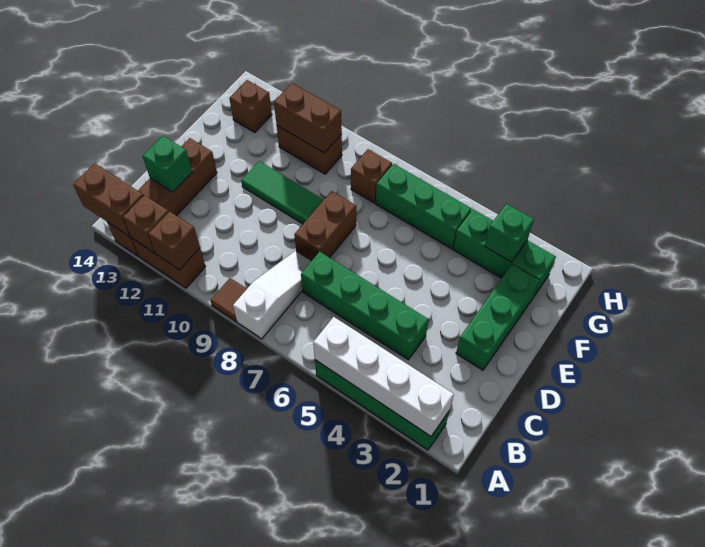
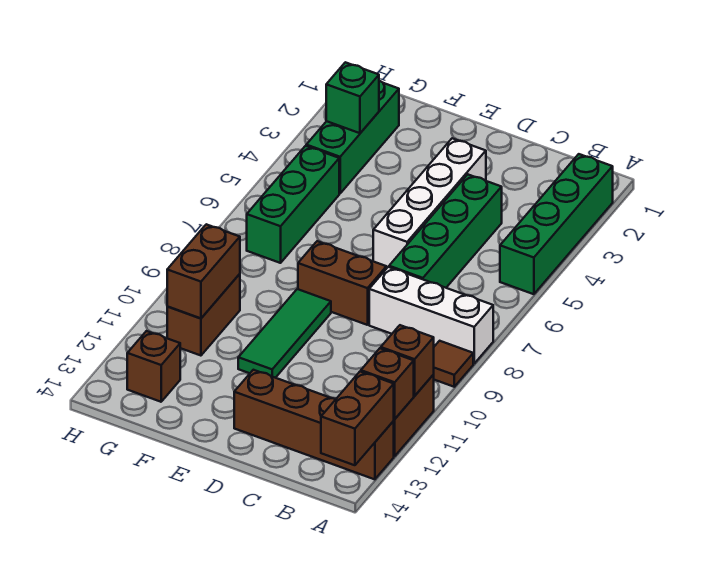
white brick A2:A5 level 2 -> white brick D3:D6 level 1
white slope A8:C8 level 1 top A -> white brick A8:C8 level 1
green brick C13 level 2 -> none
green brick D2:F2 level 1 -> none
brown brick G8 level 1 -> none

